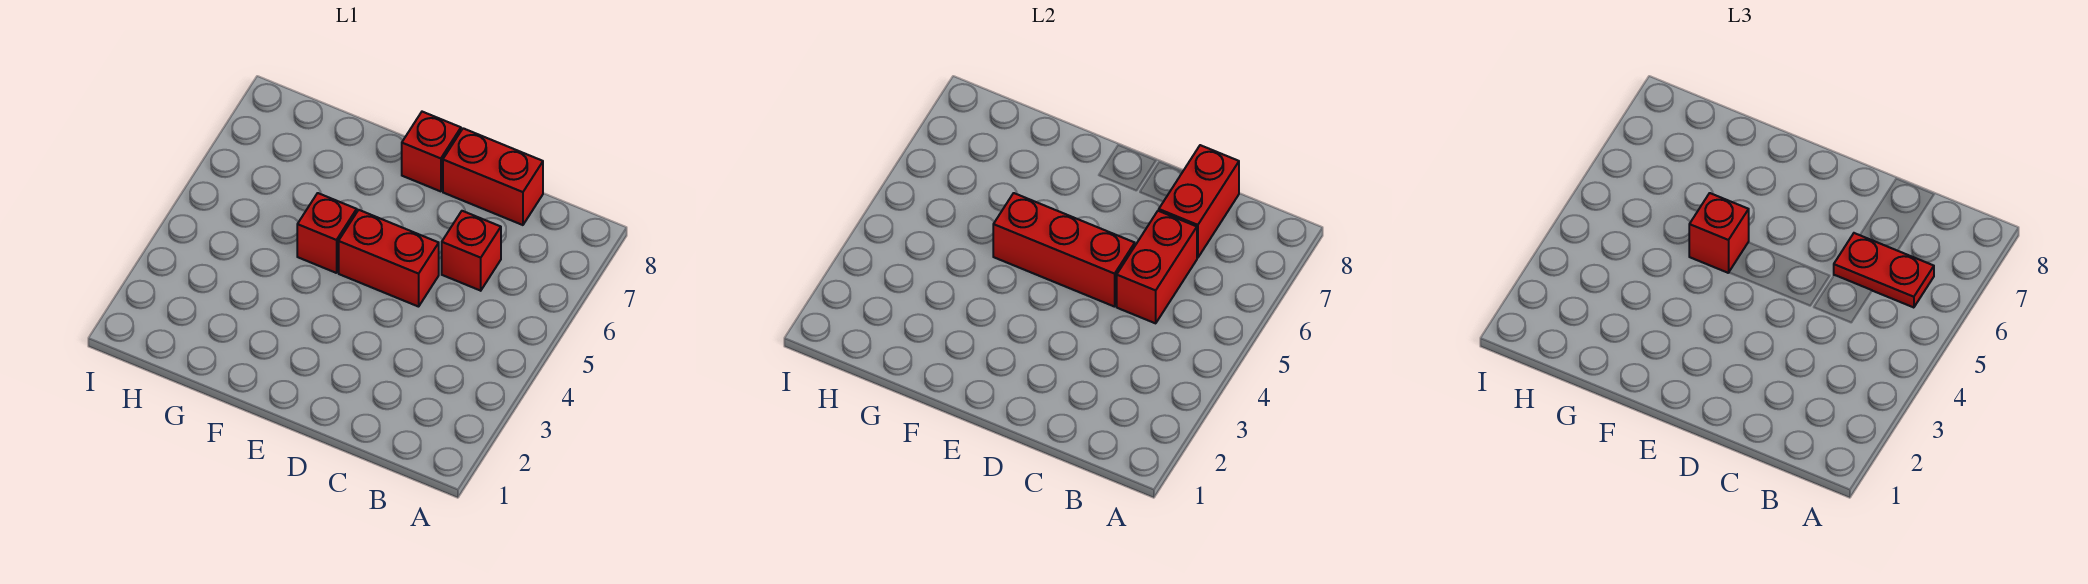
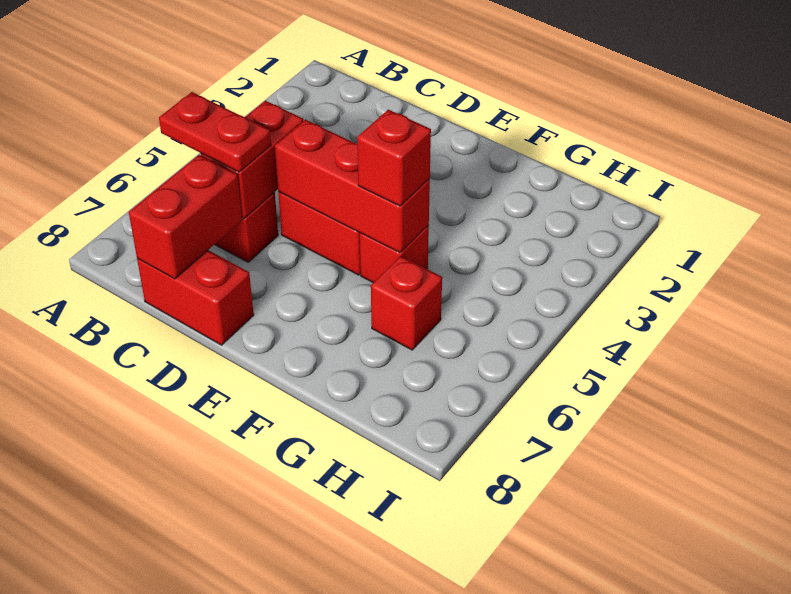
red brick E8 level 1 -> red brick G6 level 1

